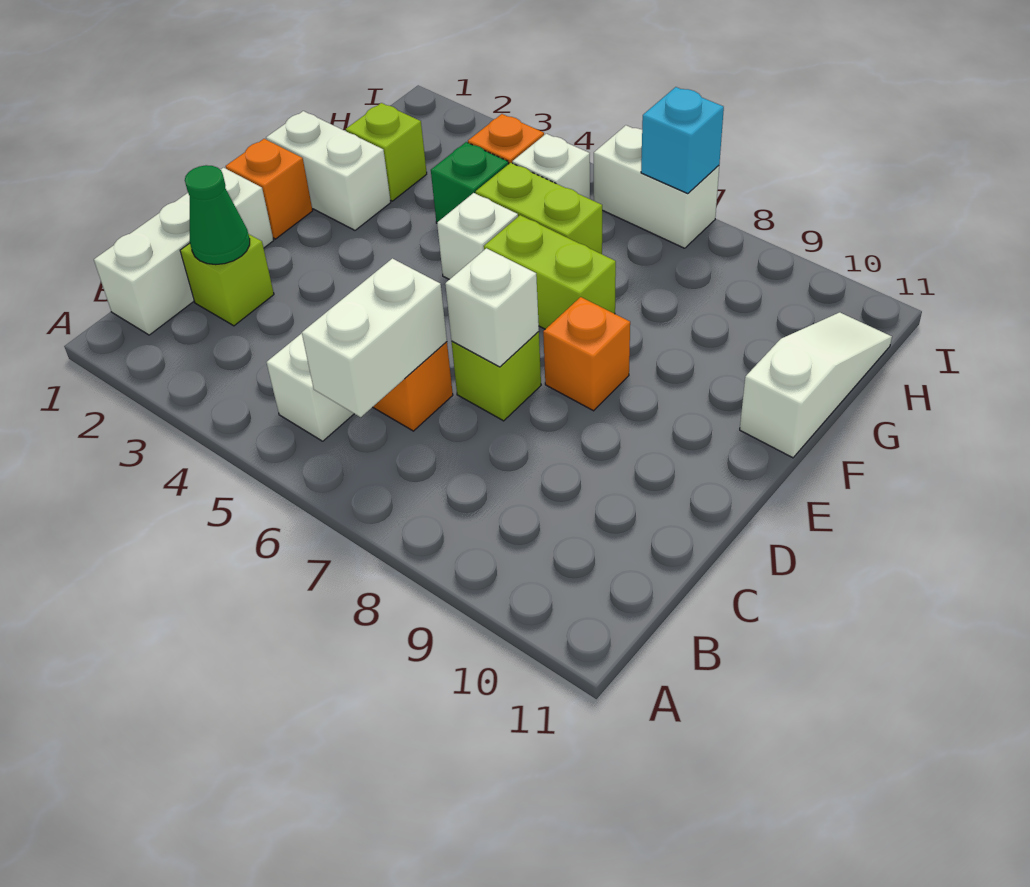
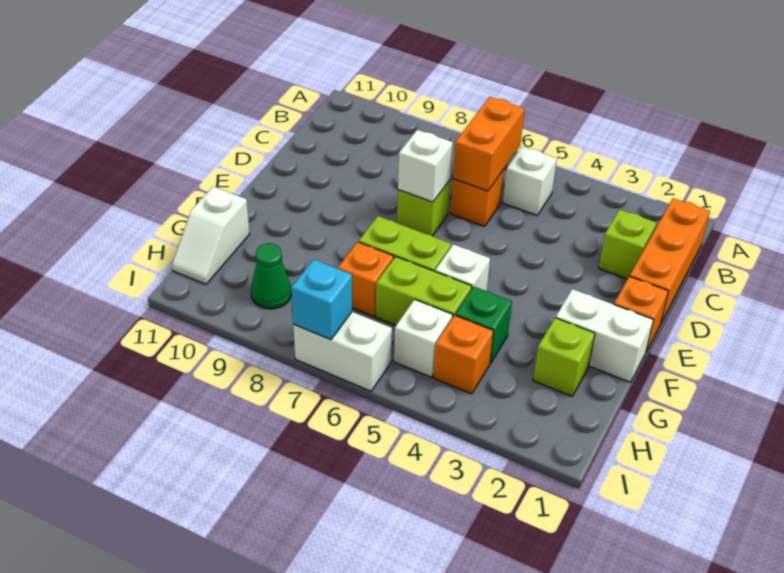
white brick B1:D1 level 1 -> orange brick B1:D1 level 1
white brick B6:C6 level 2 -> orange brick B6:C6 level 2
green cone C2 level 2 -> green cone H9 level 1
orange brick E8 level 1 -> orange brick G7 level 1
white slope F11:H11 level 1 top F -> white slope G11:H11 level 1 top G

